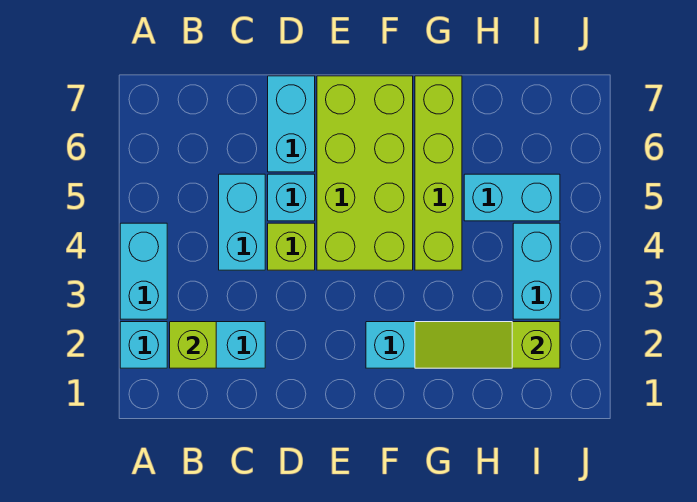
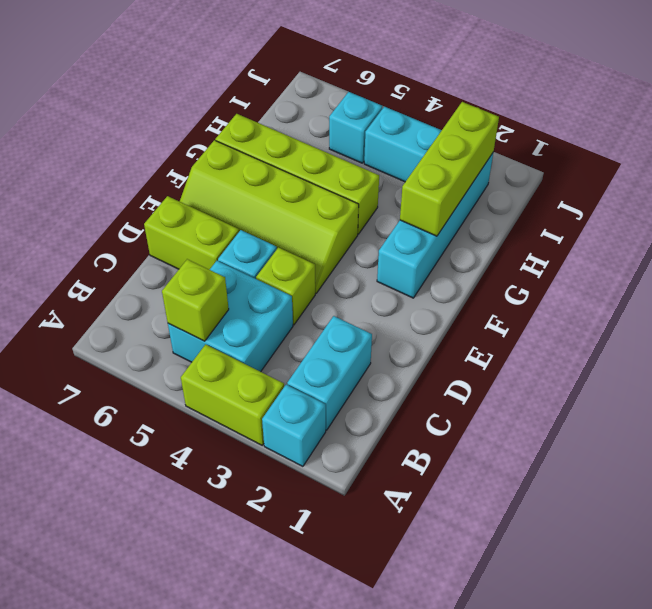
cyan brick A3:A4 level 1 -> lime brick A3:A4 level 1
lime brick B2 level 2 -> lime brick B5 level 2
cyan brick C4:C5 level 1 -> cyan brick B4:C5 level 1
cyan brick D6:D7 level 1 -> lime brick D6:D7 level 1
lime brick E4:F7 level 1 -> lime slope E4:F7 level 1 top F
lime slope G2:I2 level 2 top I -> lime brick G2:I2 level 2
cyan brick H5:I5 level 1 -> cyan brick I5 level 1

